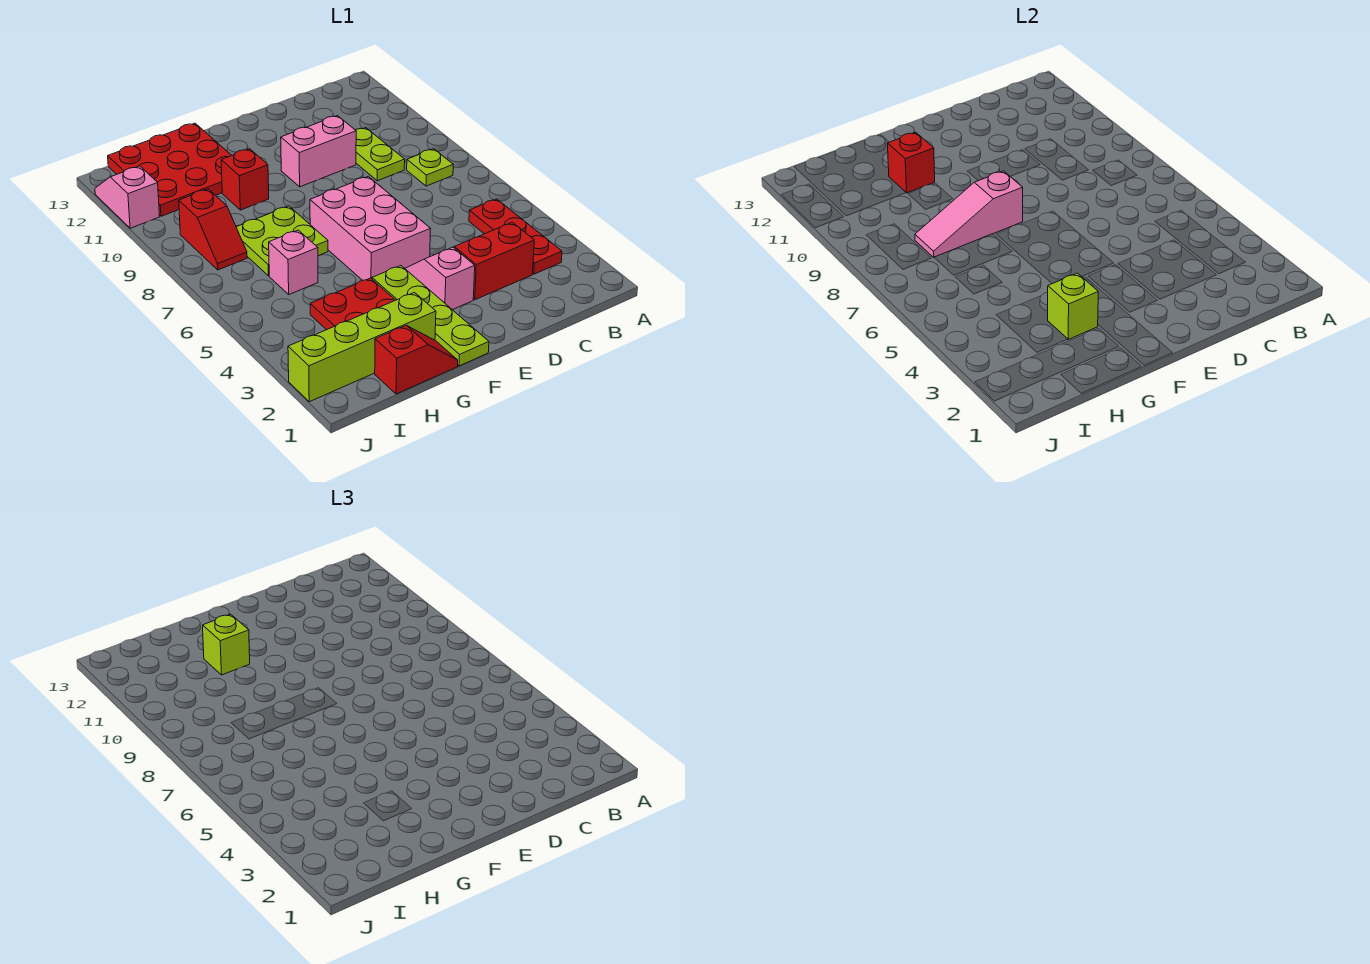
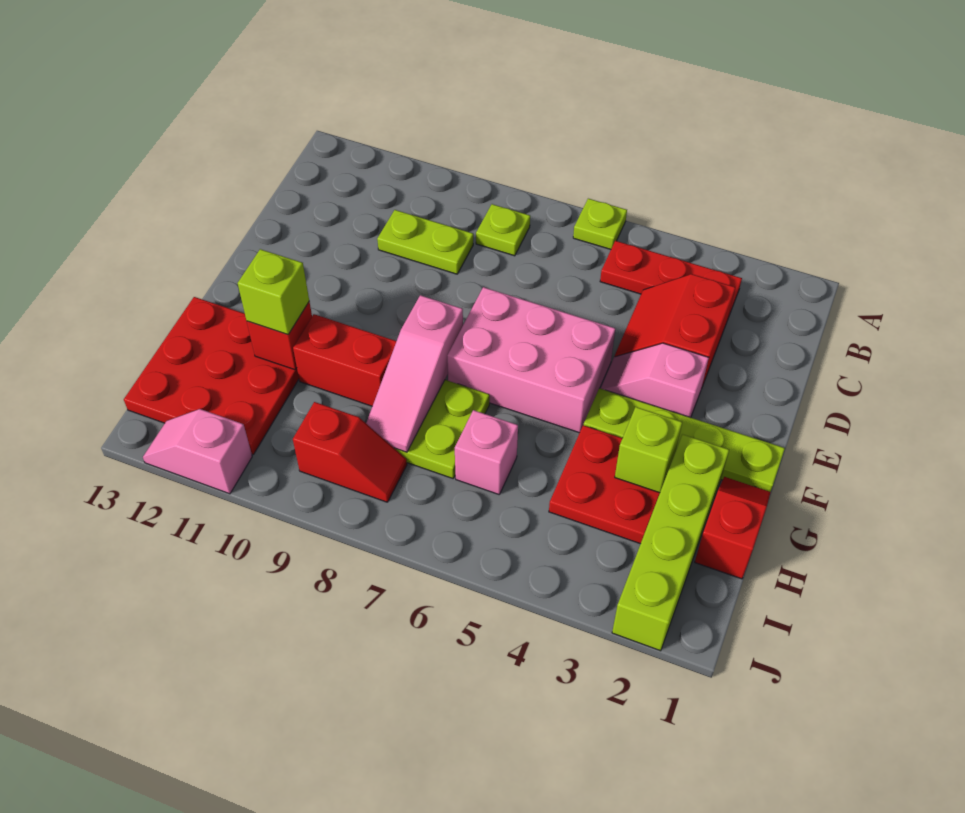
none -> lime plate A6 level 1
pink brick D10:E10 level 1 -> none
red brick G10 level 1 -> red brick G9:G10 level 1

